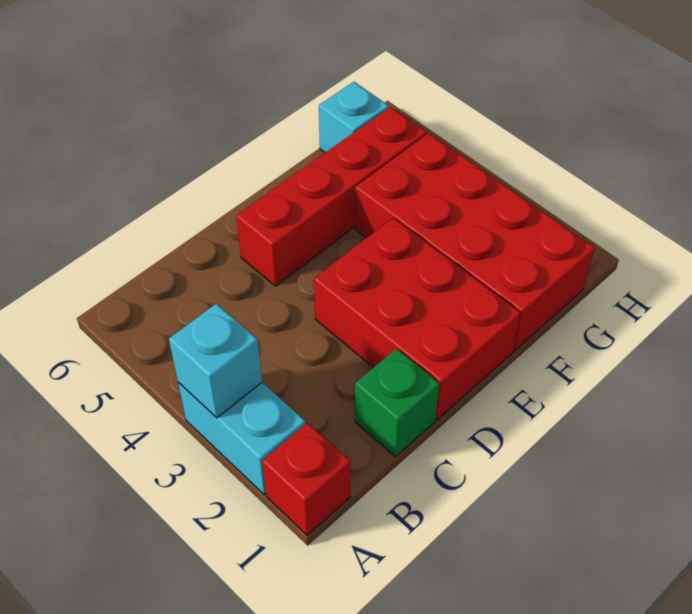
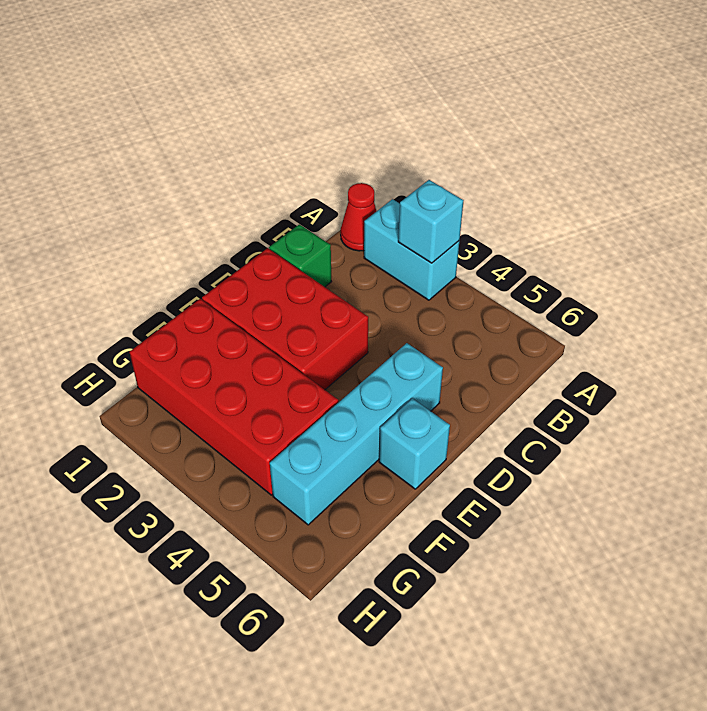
red brick A1 level 1 -> red cone A1 level 1
red brick D5:G5 level 1 -> cyan brick D5:G5 level 1
cyan brick G6 level 1 -> cyan brick E6 level 1

